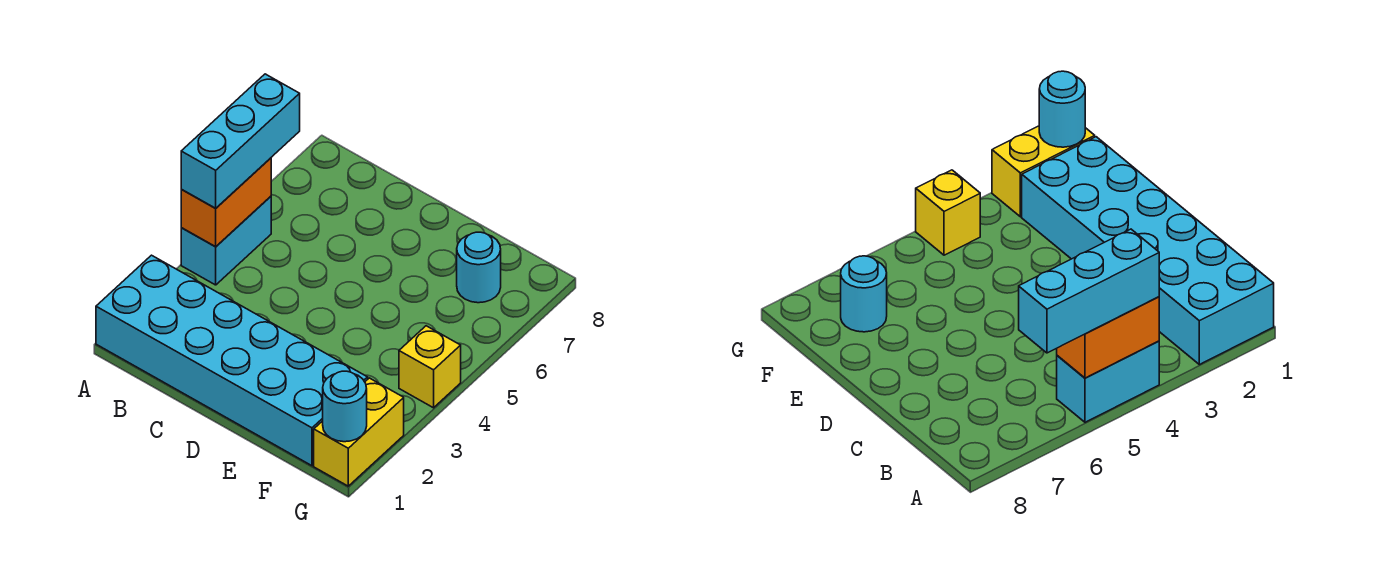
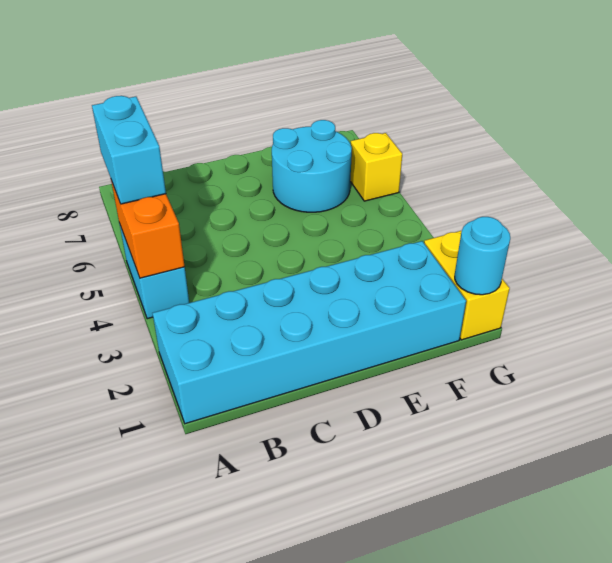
cyan brick A4:A6 level 3 -> cyan brick A5:A6 level 3
cyan round brick F7 level 1 -> cyan round brick E6:F7 level 1
yellow brick G4 level 1 -> yellow brick G6 level 1

